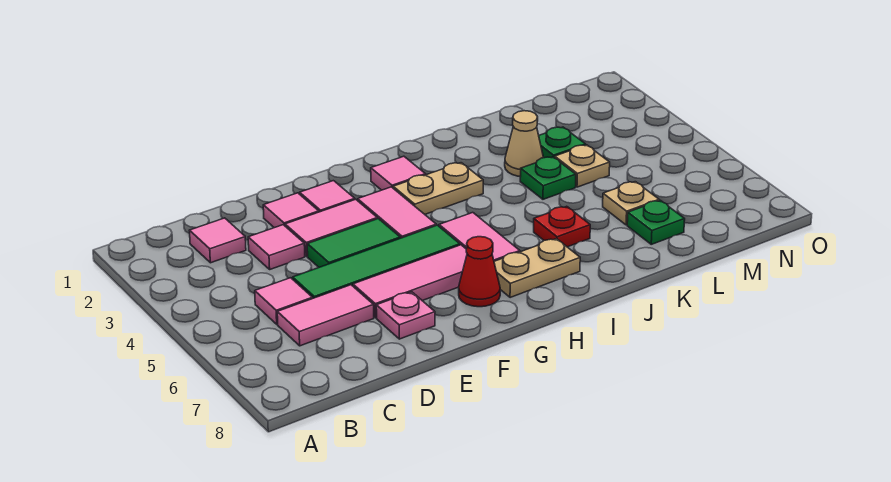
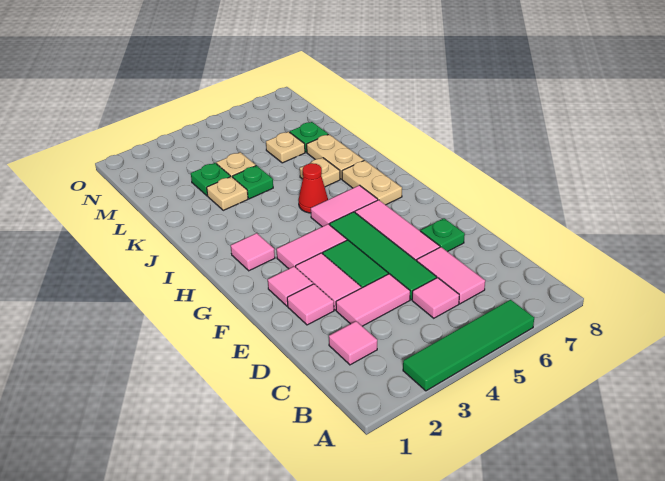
none -> green tile A3:A6 level 1
pink tile D3 level 1 -> pink tile D3:D4 level 1
pink plate E7 level 1 -> green plate E7 level 1
red cone G7 level 1 -> red cone I5 level 1
tan plate H3:I3 level 1 -> tan plate J7:K7 level 1
red plate J6 level 1 -> tan plate J6 level 1
tan cone K3 level 1 -> tan plate K3 level 1

